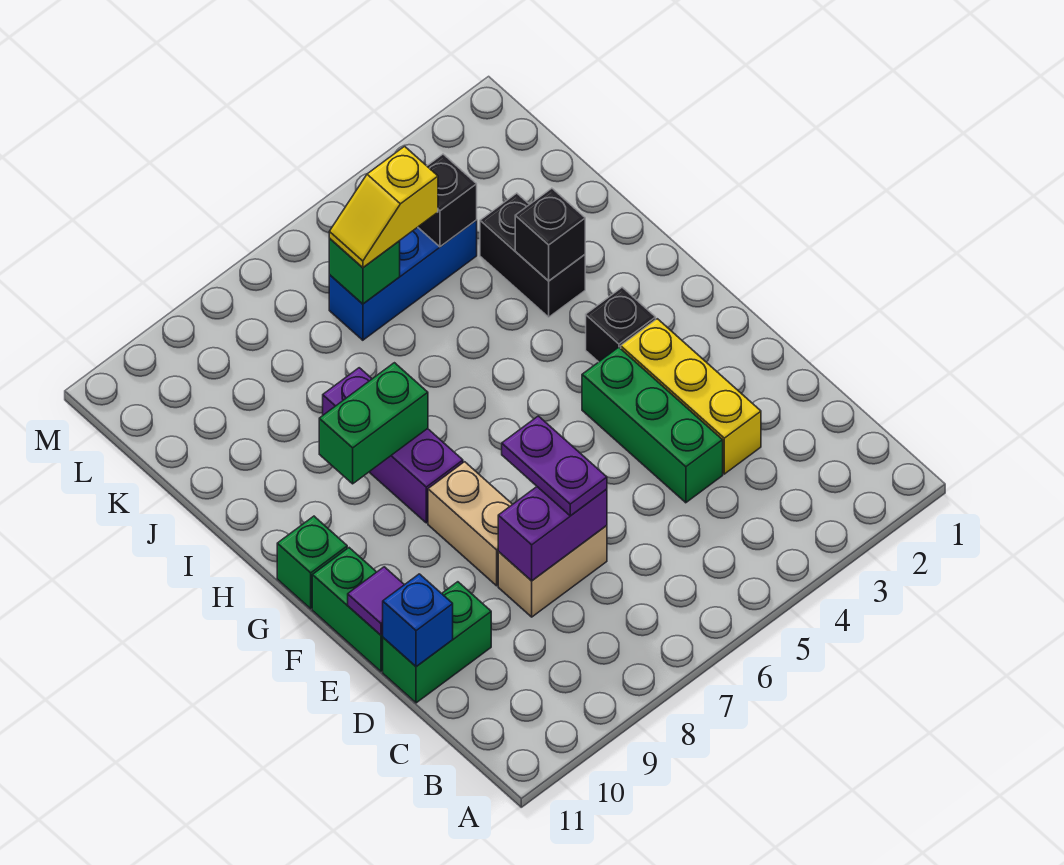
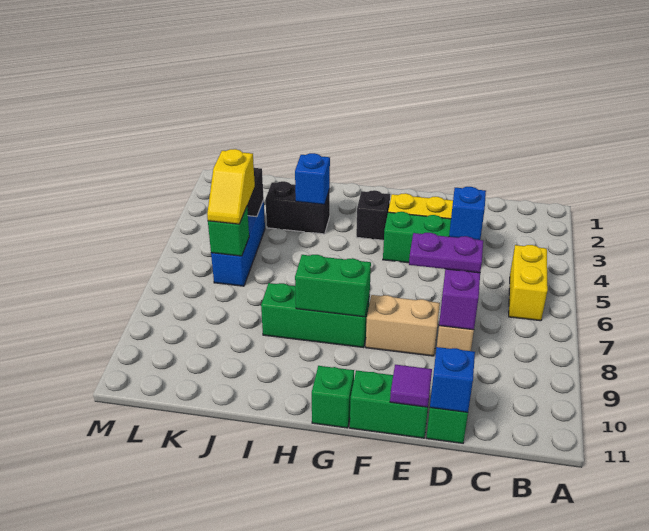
none -> yellow brick B5:B6 level 1
none -> blue brick D4 level 2
purple brick G8:I8 level 1 -> green brick G8:I8 level 1
green brick H8:H9 level 2 -> green brick G8:H8 level 2
black brick I3 level 2 -> blue brick I3 level 2

